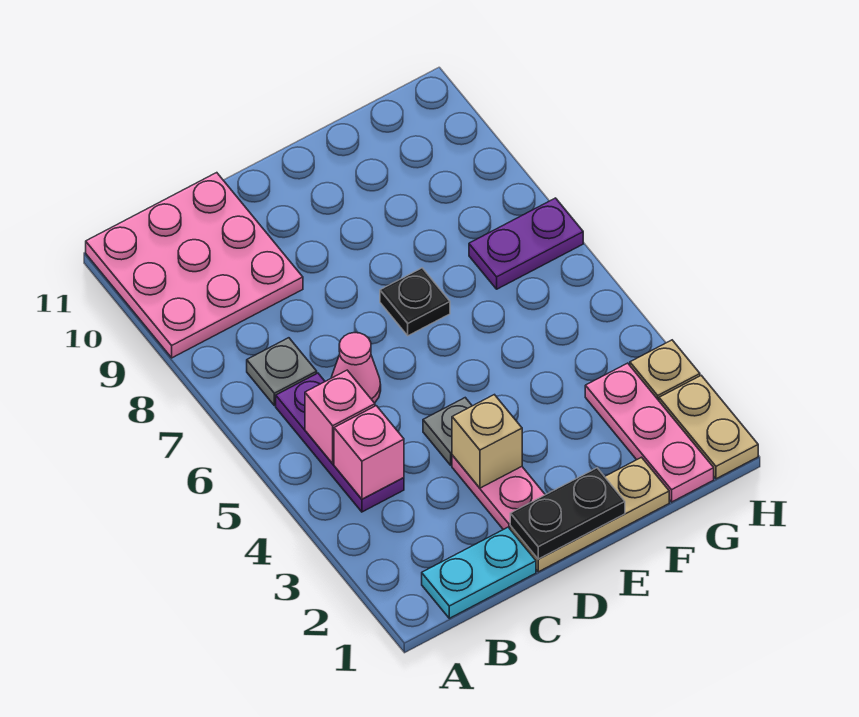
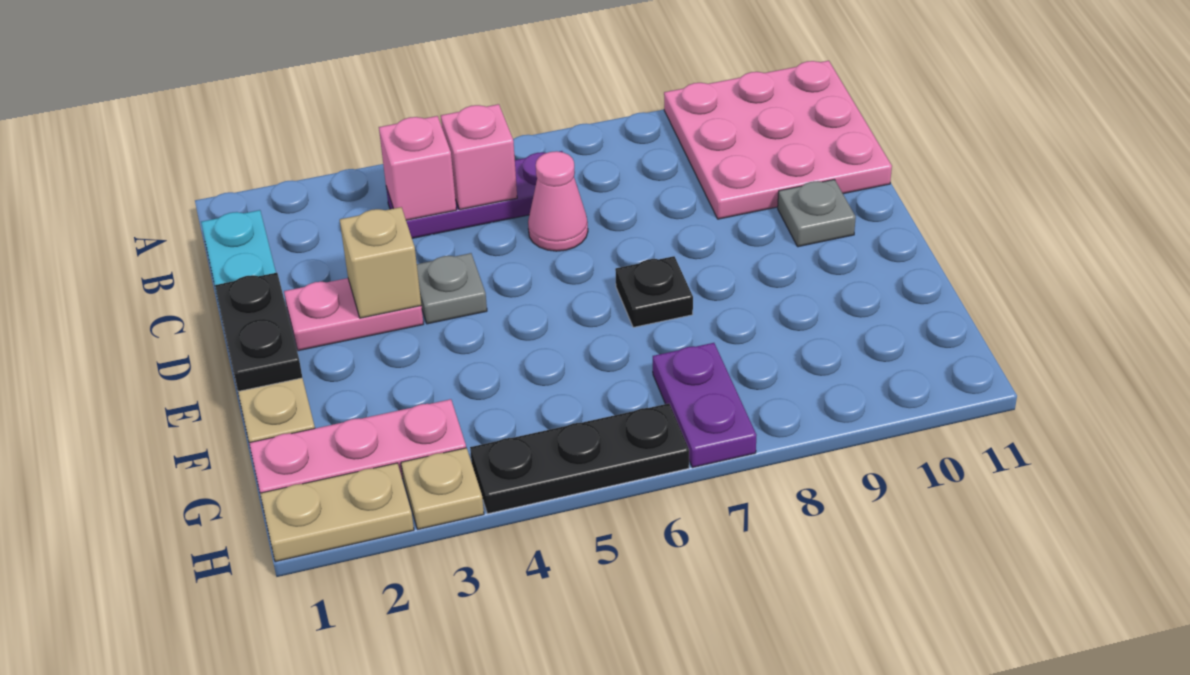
grey plate B7 level 1 -> grey plate D10 level 1
none -> black plate H4:H6 level 1

